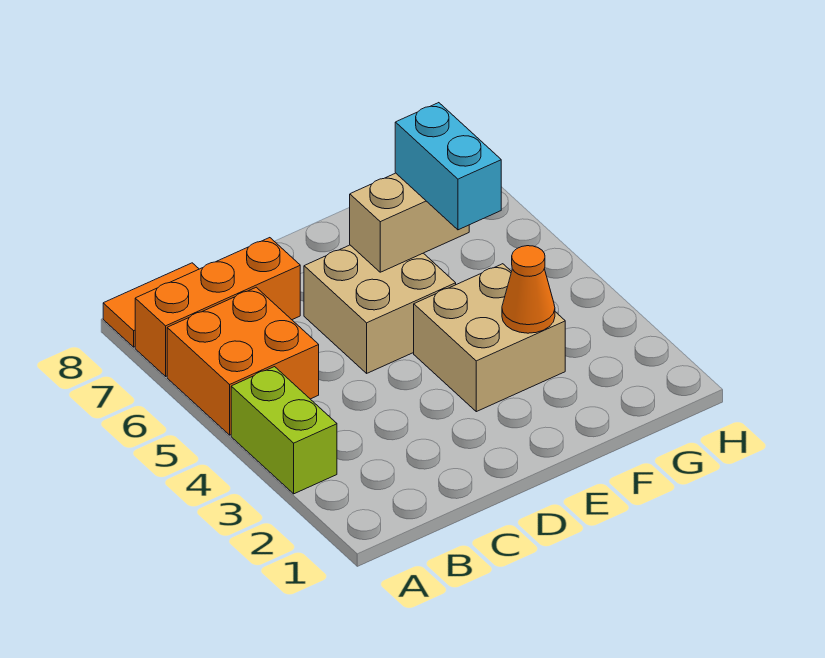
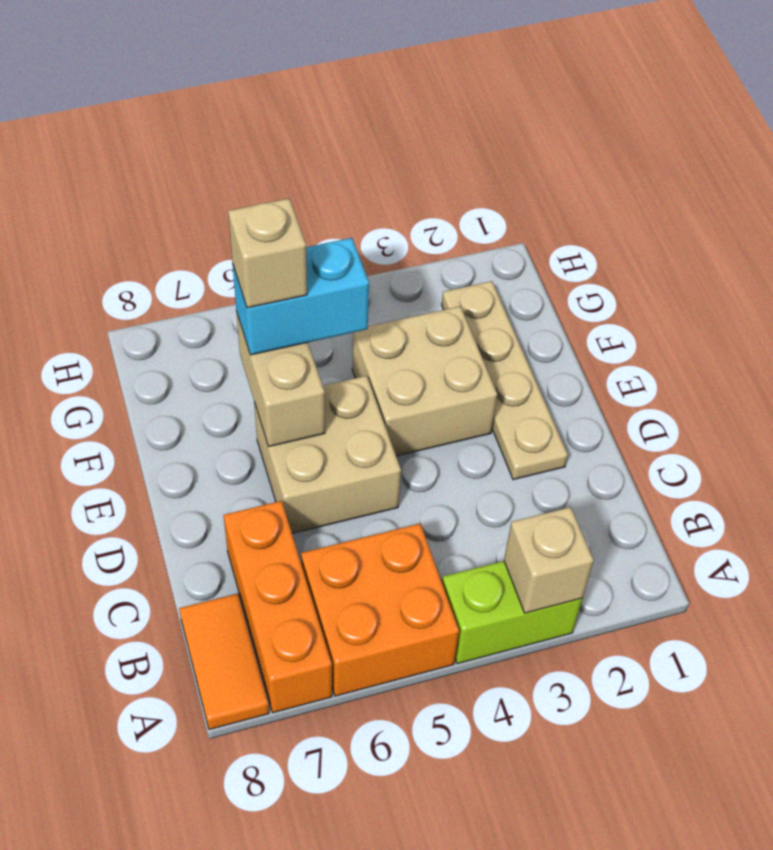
none -> tan brick A3 level 2
none -> tan plate D2:G2 level 1
orange cone F3 level 2 -> none
none -> tan brick F6 level 4

